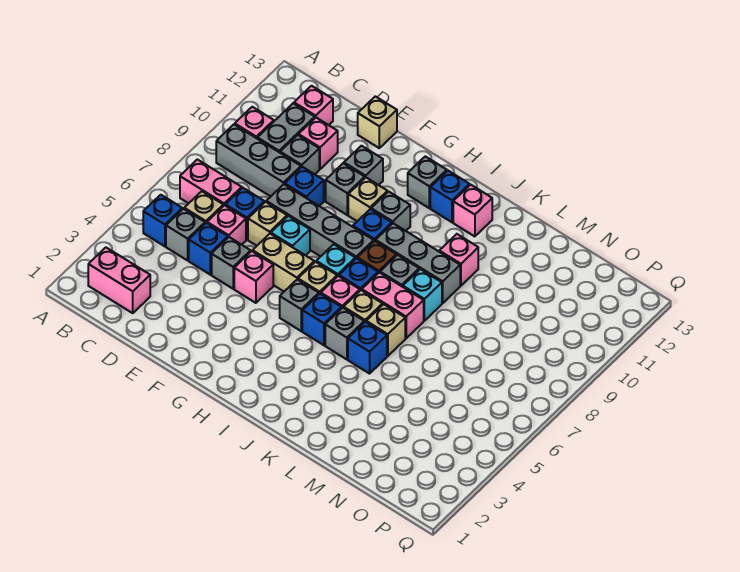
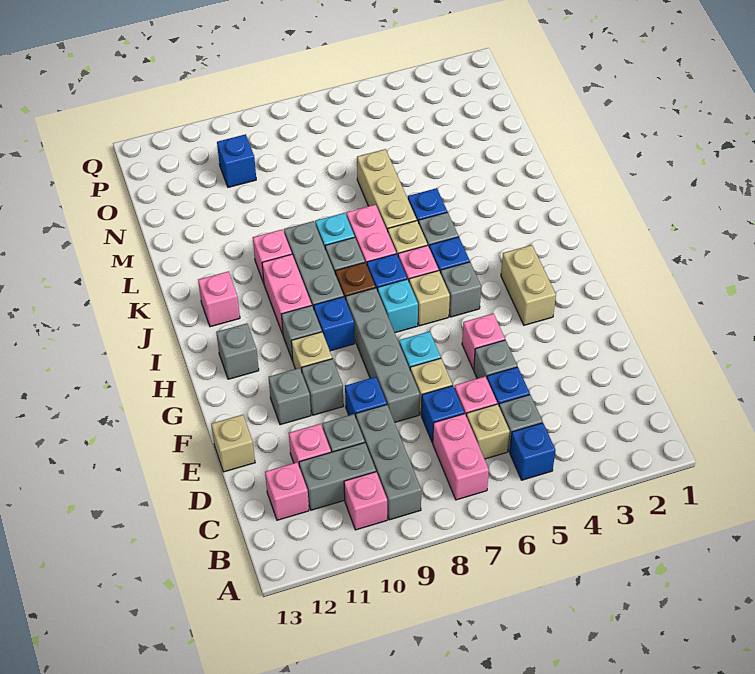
pink brick B2:C2 level 1 -> pink brick I10:J10 level 1
tan brick F6:G6 level 1 -> tan brick G3:H3 level 1
blue brick I12 level 1 -> blue brick O10 level 1
tan brick K6 level 1 -> tan brick K6:M6 level 1

